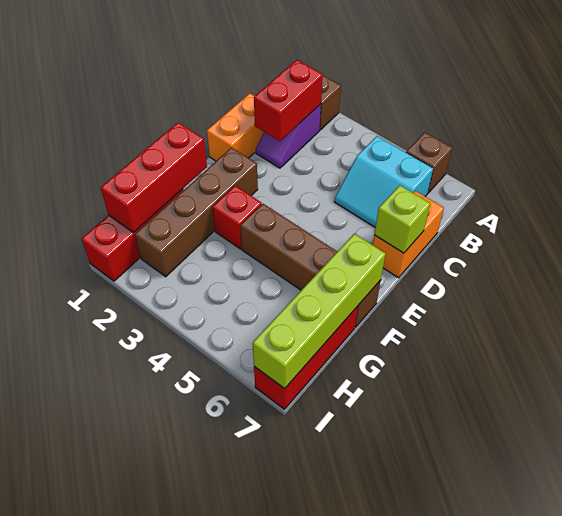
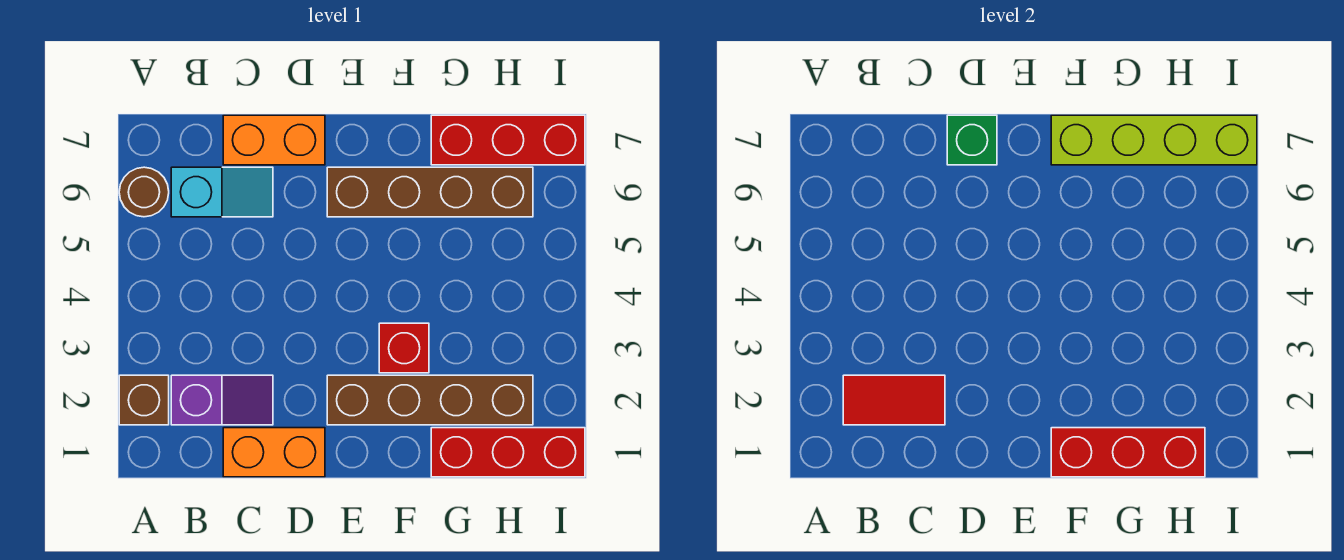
brown brick A6 level 1 -> brown round brick A6 level 1
red brick B2:C2 level 2 -> red tile B2:C2 level 2
cyan slope B5:C6 level 1 top B -> cyan slope B6:C6 level 1 top B
lime brick D7 level 2 -> green brick D7 level 2
brown brick F4:F7 level 1 -> brown brick E6:H6 level 1

